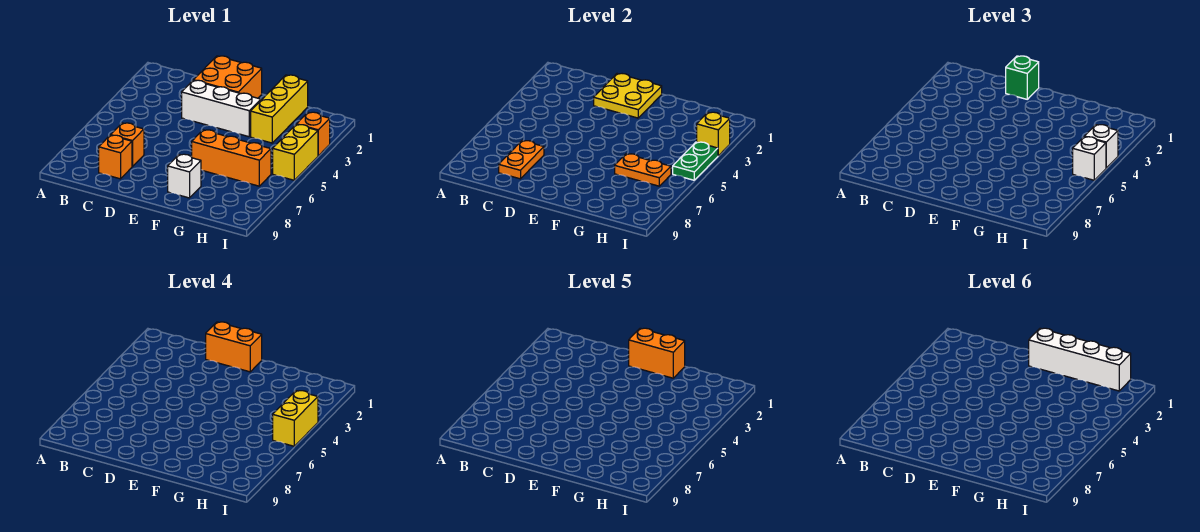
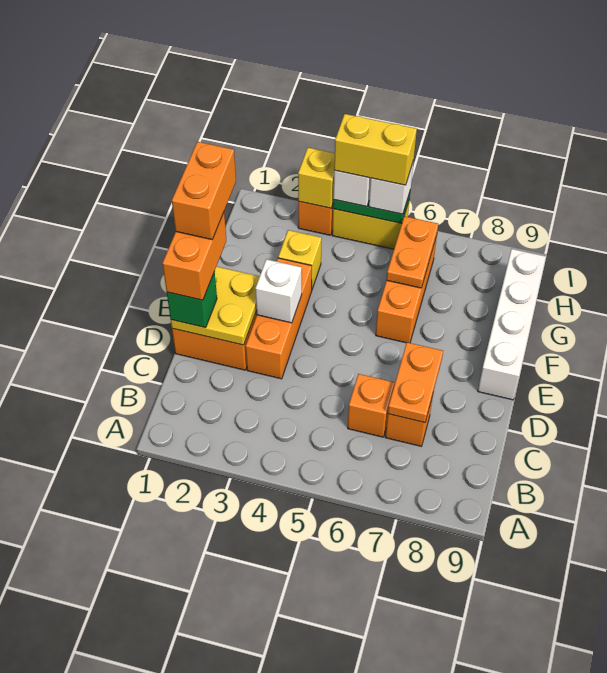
orange plate C7:C8 level 2 -> orange plate C7:D7 level 2
orange brick C8 level 1 -> orange brick C6 level 1
white brick D3:F3 level 1 -> orange brick D3:F3 level 1
white brick E1:H1 level 6 -> white brick E9:H9 level 1
white brick F8 level 1 -> white brick E3 level 2
yellow brick G1:G3 level 1 -> yellow brick G3 level 1

